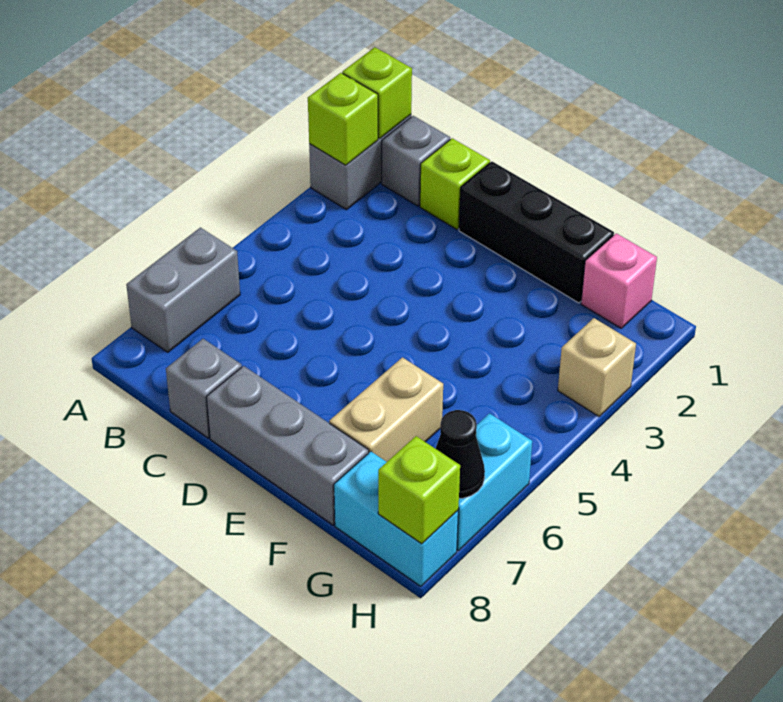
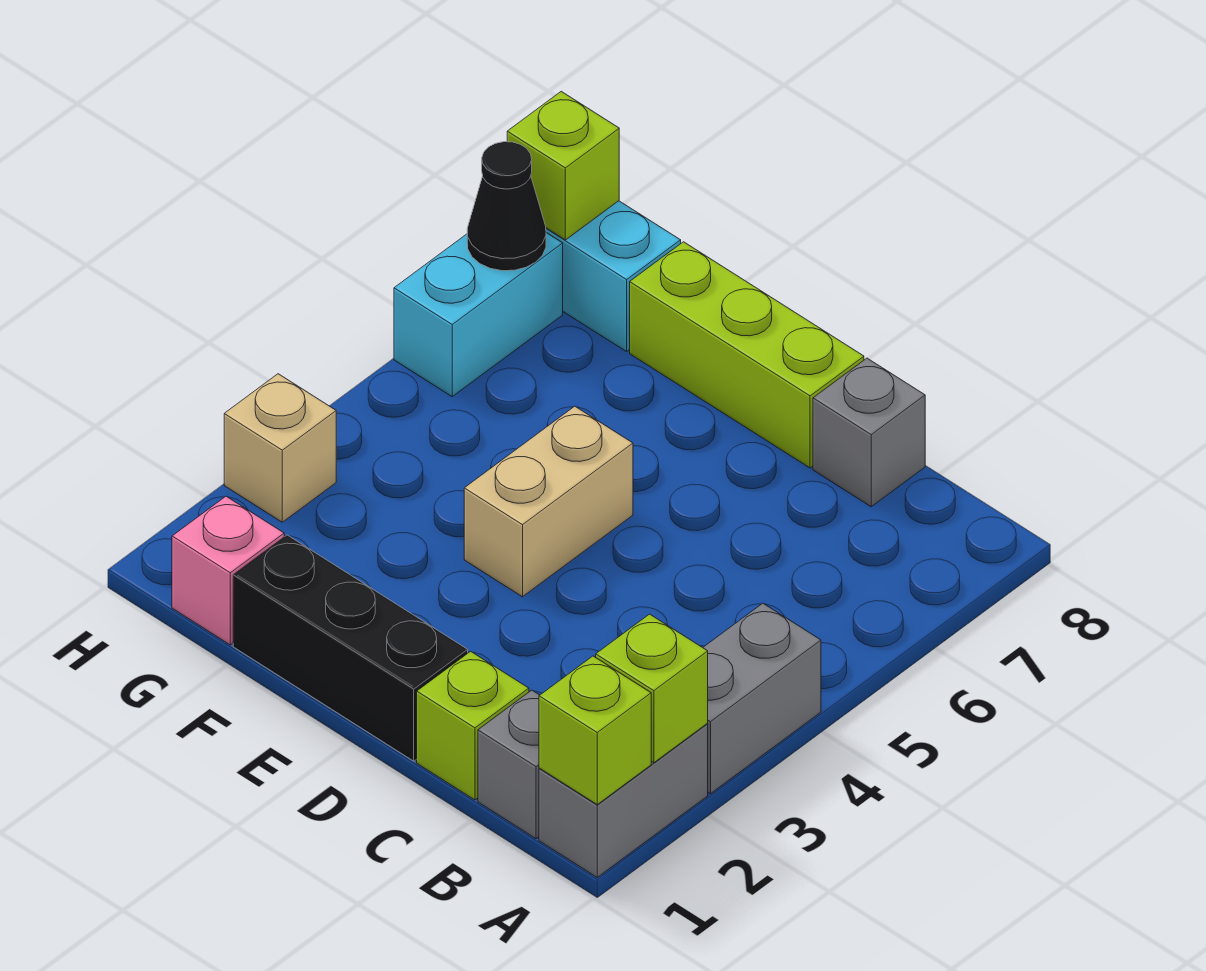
grey brick A6:A7 level 1 -> grey brick A3:A4 level 1
grey brick D8:F8 level 1 -> lime brick D8:F8 level 1
tan brick F6:F7 level 1 -> tan brick E4:E5 level 1

